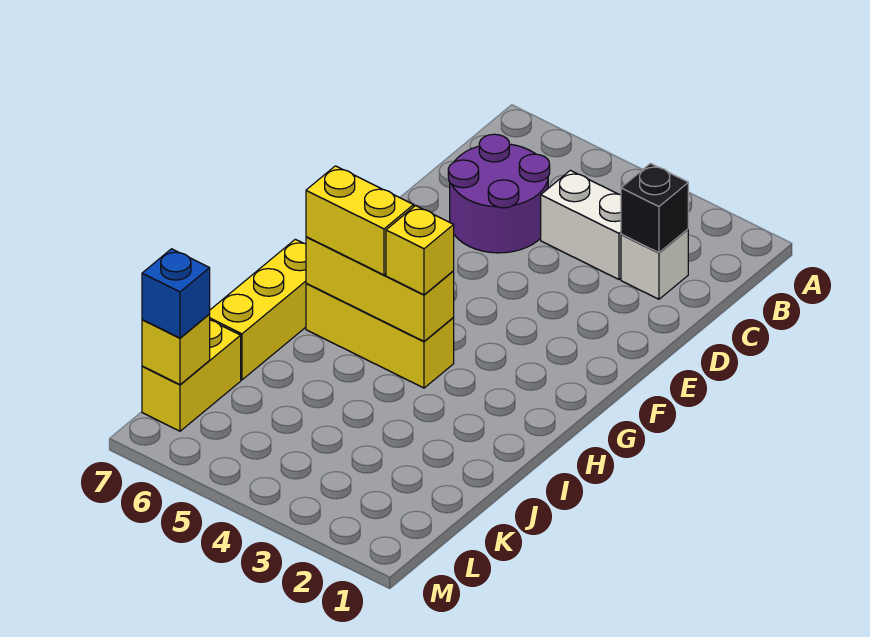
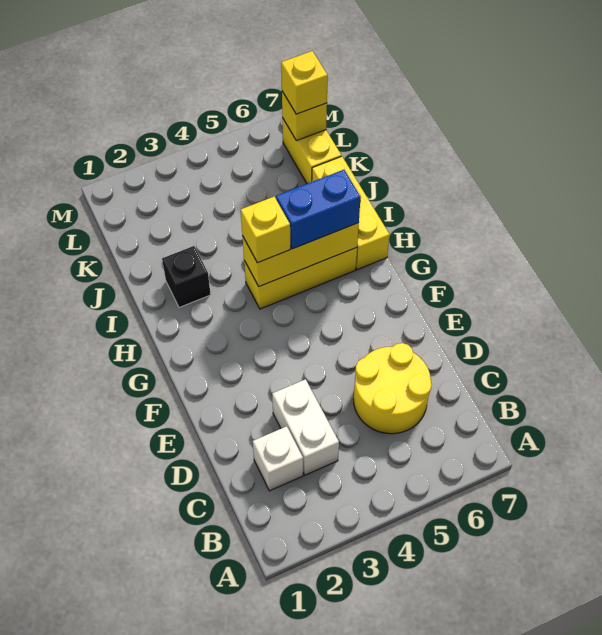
black brick C2 level 2 -> black brick I2 level 1
white brick C3:C4 level 1 -> white brick C3:D3 level 1
purple round brick C5:D6 level 1 -> yellow round brick C5:D6 level 1
yellow brick H5:H6 level 3 -> blue brick H5:H6 level 3
blue brick L7 level 3 -> yellow brick L7 level 3

